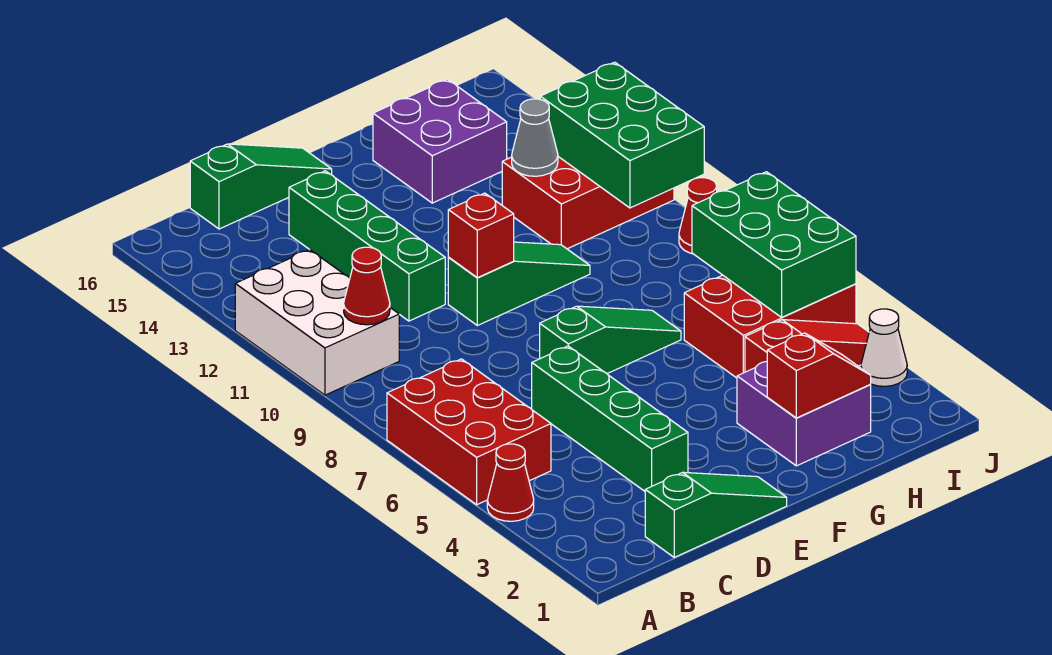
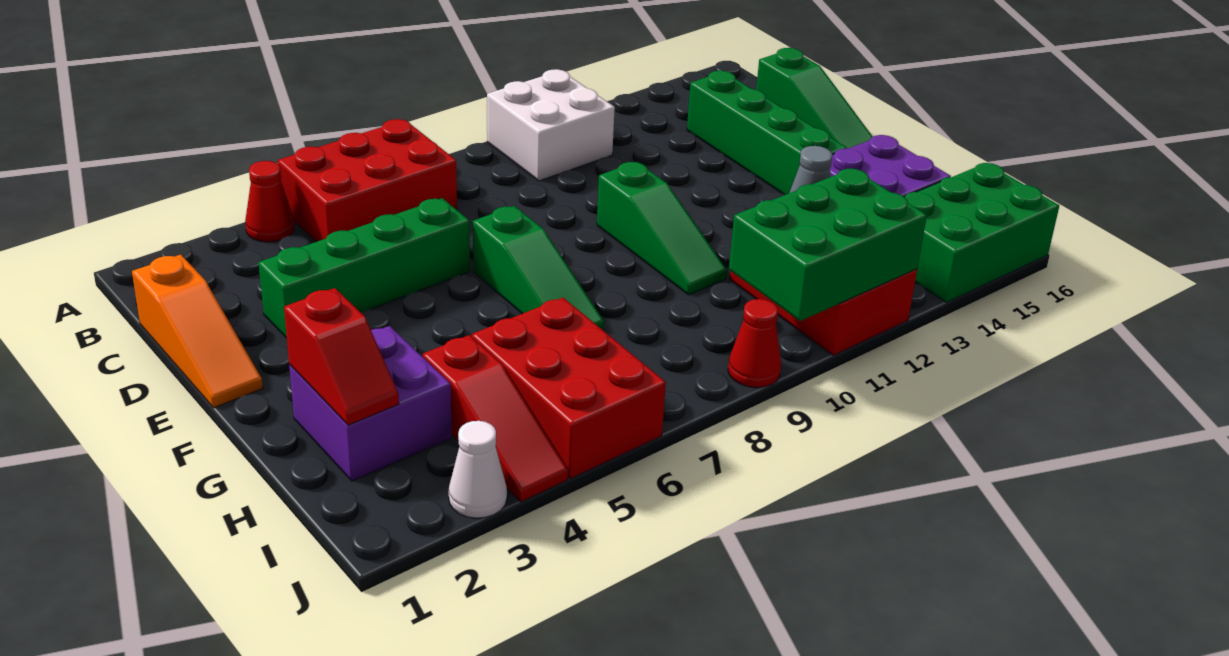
white brick A10:B12 level 1 -> white brick A10:B11 level 1
red cone B10 level 2 -> none
green slope C1:E1 level 1 top C -> orange slope C1:E1 level 1 top C
green brick D11:D14 level 1 -> green brick C14:F14 level 1
red brick E10 level 2 -> none
green brick I5:J7 level 2 -> green brick I14:J16 level 1

